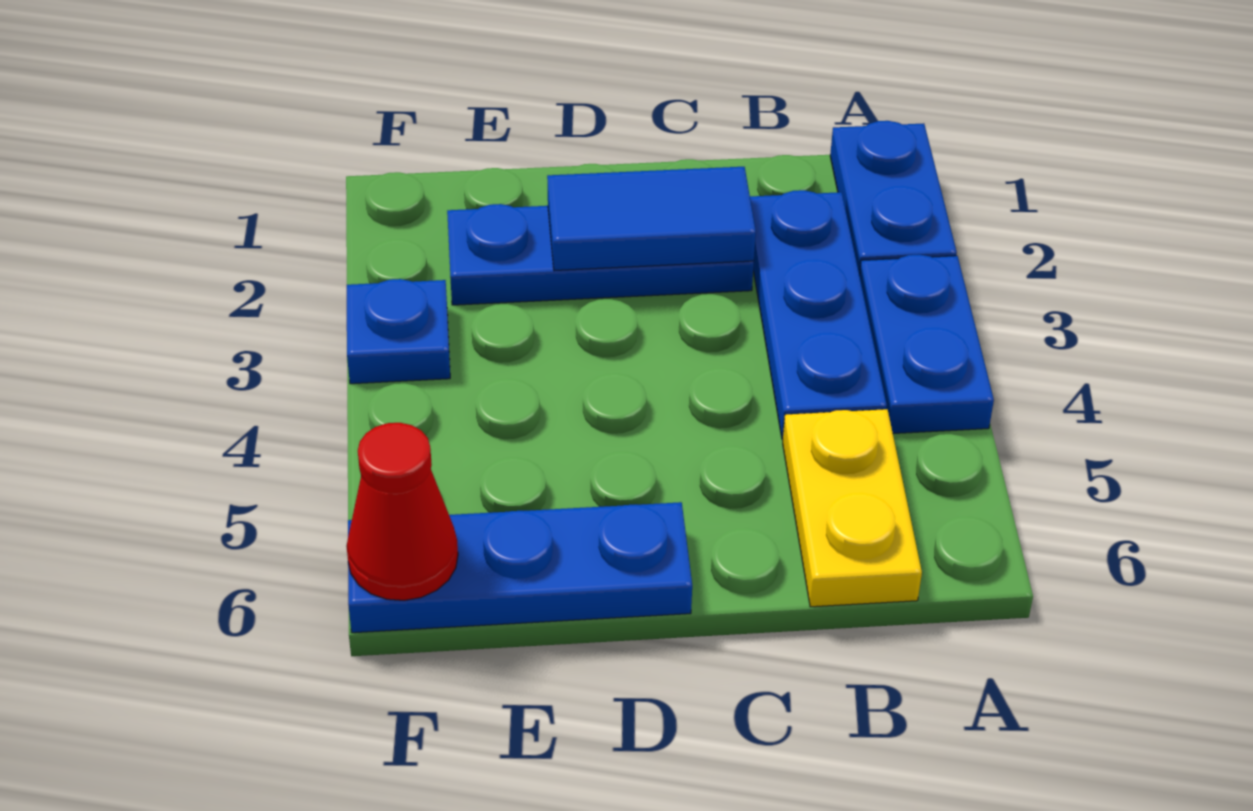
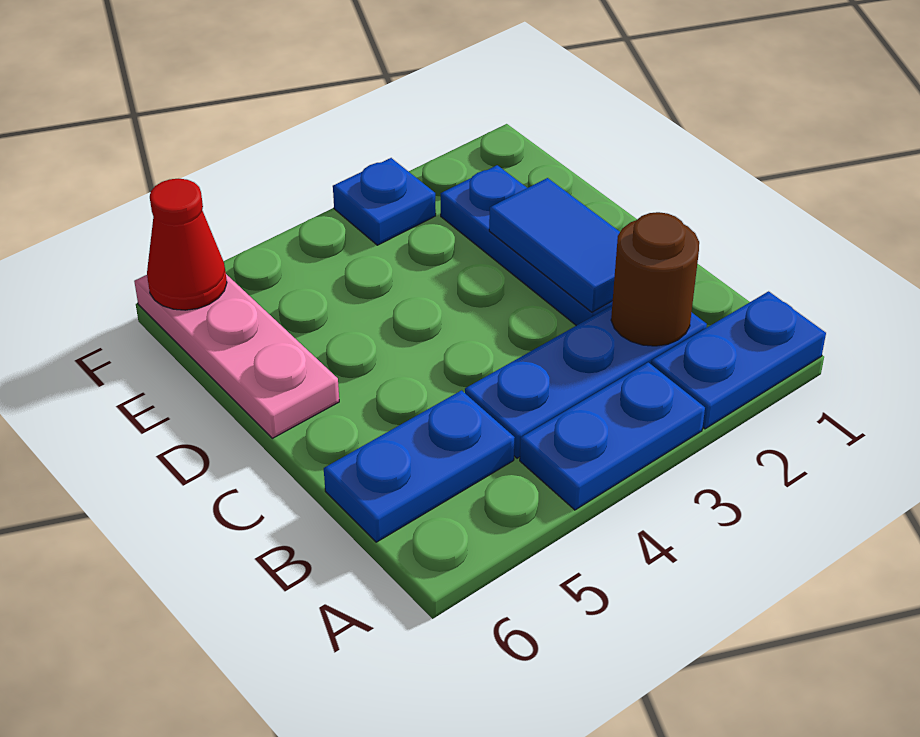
none -> brown round brick B2 level 2
yellow plate B5:B6 level 1 -> blue plate B5:B6 level 1
blue plate D6:F6 level 1 -> pink plate D6:F6 level 1

